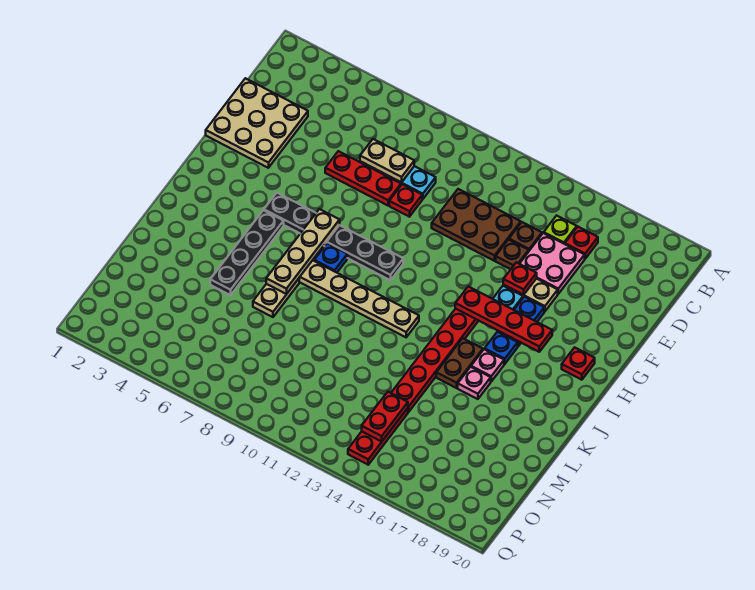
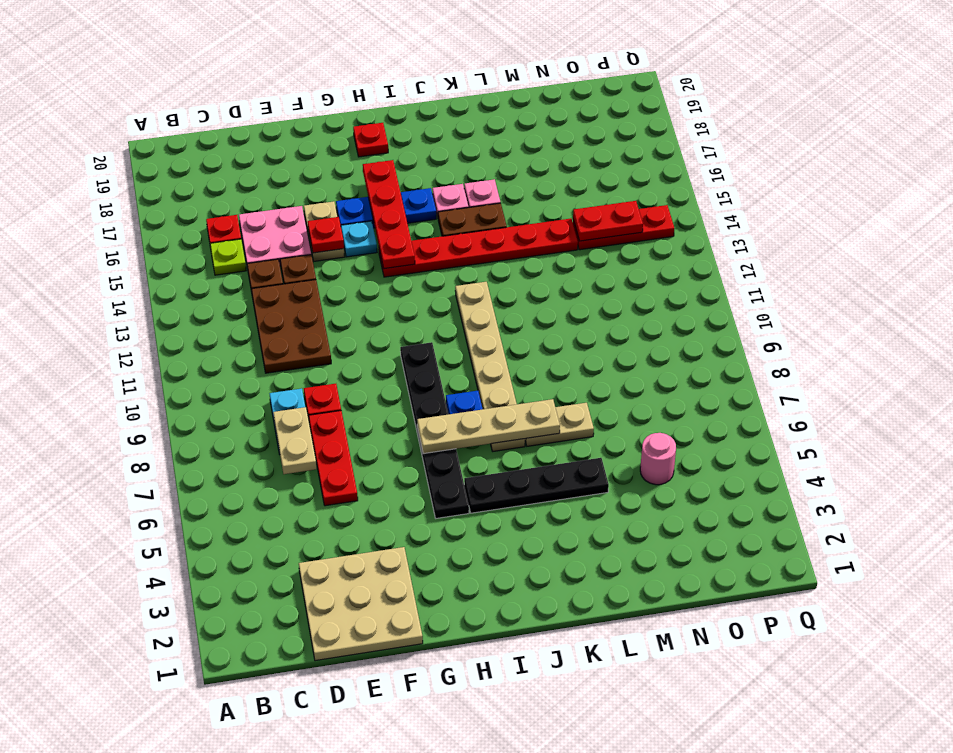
none -> pink round brick N5 level 1

